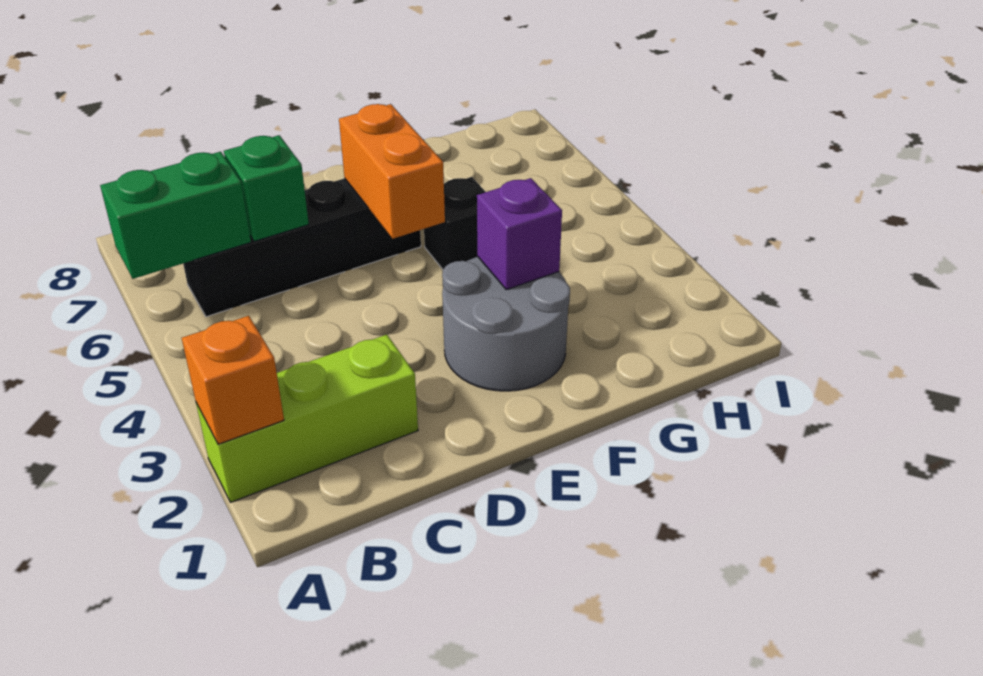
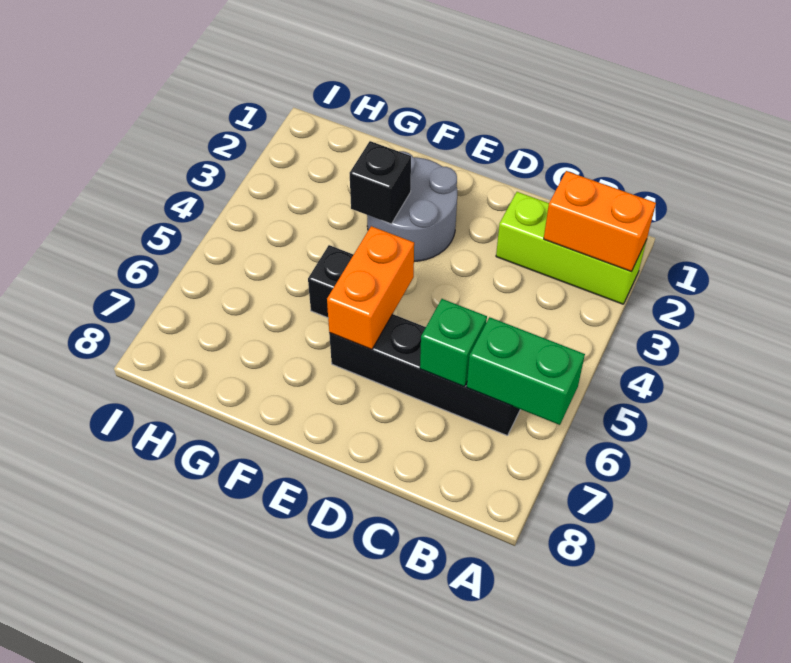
orange brick A2 level 2 -> orange brick A2:B2 level 2
purple brick F3 level 2 -> black brick F3 level 2

